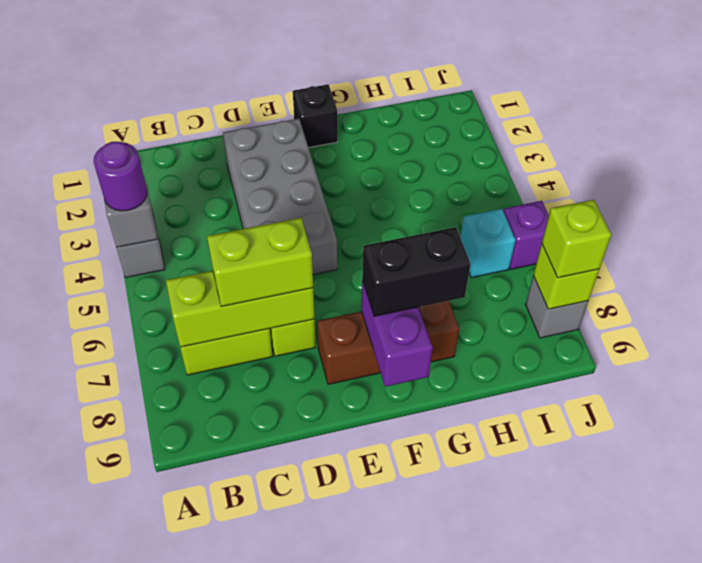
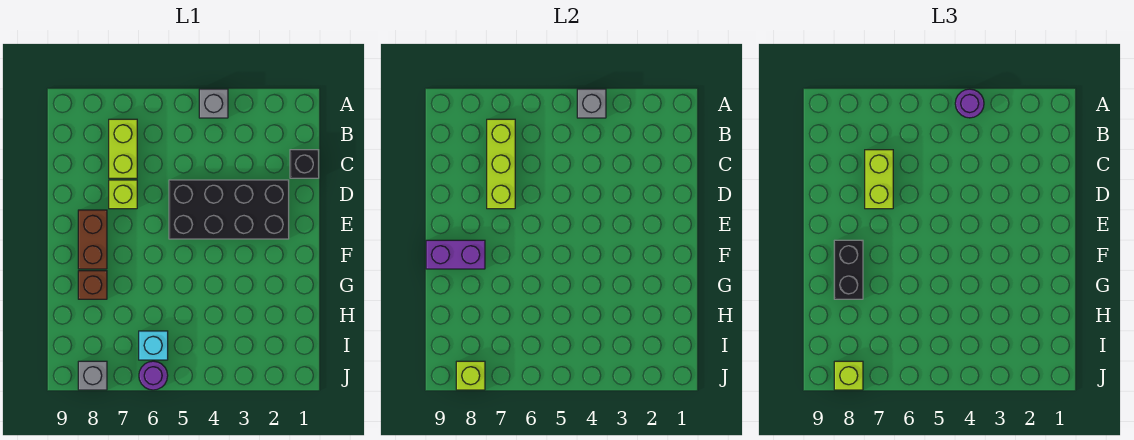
grey brick D2:E5 level 1 -> black brick D2:E5 level 1
black brick F1 level 1 -> black brick C1 level 1
purple brick J6 level 1 -> purple round brick J6 level 1

